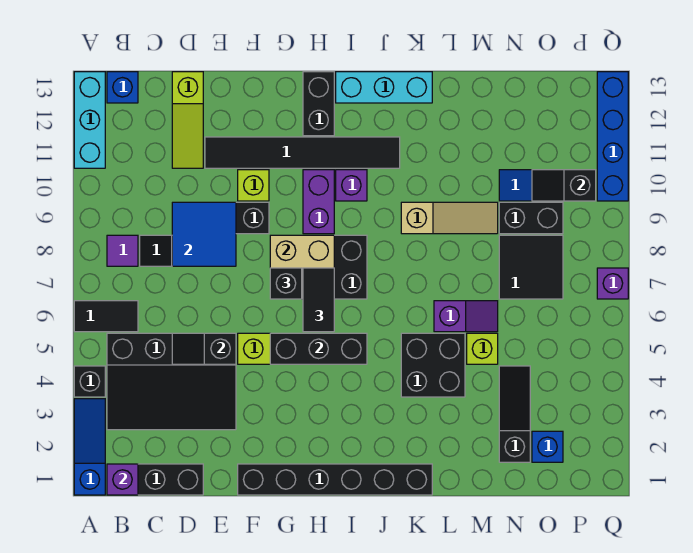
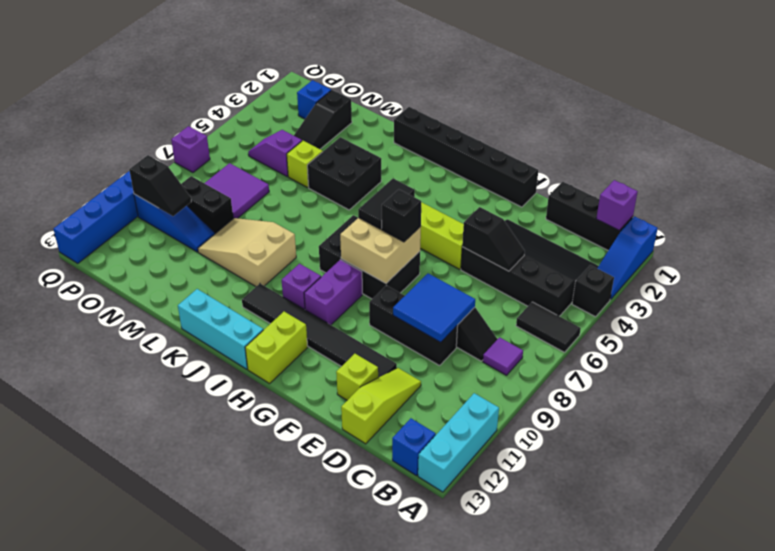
lime brick F10 level 1 -> lime brick E12 level 1
black brick G5:I5 level 2 -> none
black brick H12:H13 level 1 -> lime brick H12:H13 level 1
tan slope K9:M9 level 1 top K -> tan slope K9:M10 level 1 top K
purple slope L6:M6 level 1 top L -> purple slope N5:O5 level 1 top N
black tile N7:O8 level 1 -> purple tile N7:O8 level 1

